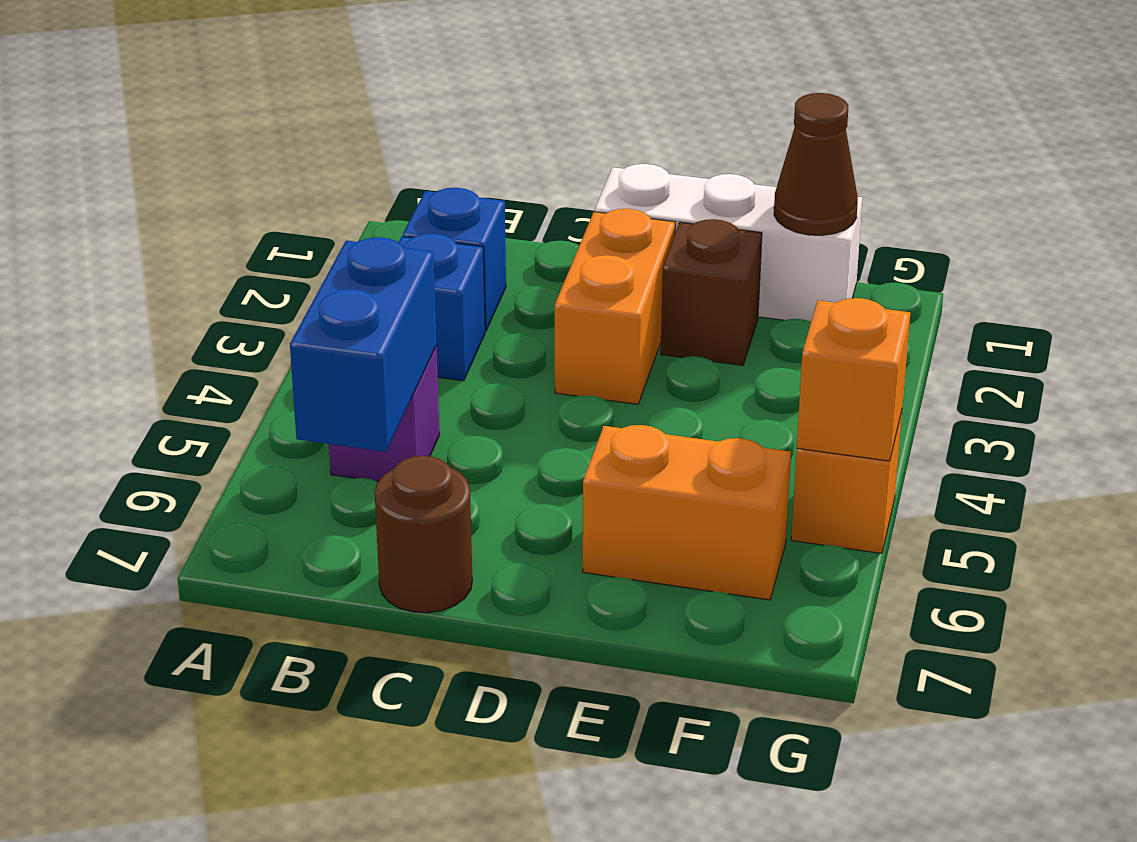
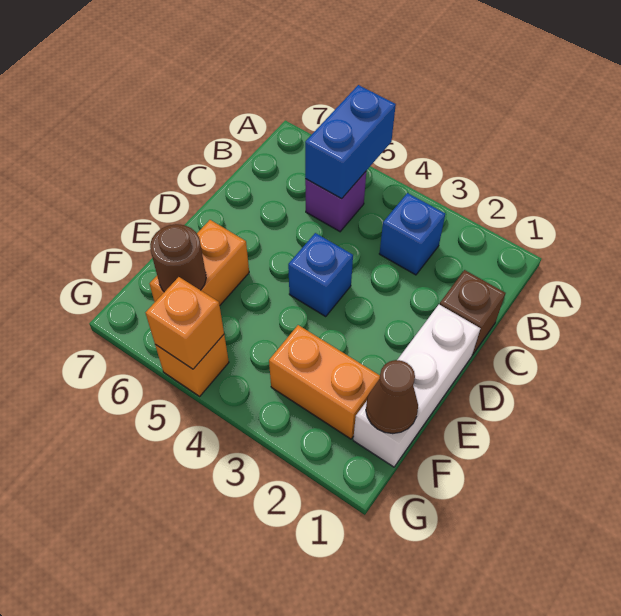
blue brick B2 level 1 -> blue brick D4 level 1
blue brick B5:B6 level 2 -> blue brick A5:B5 level 2
brown round brick C7 level 1 -> brown round brick F6 level 2
orange brick D2:D3 level 1 -> orange brick F2:F3 level 1
brown brick E2 level 1 -> brown brick C1 level 1

